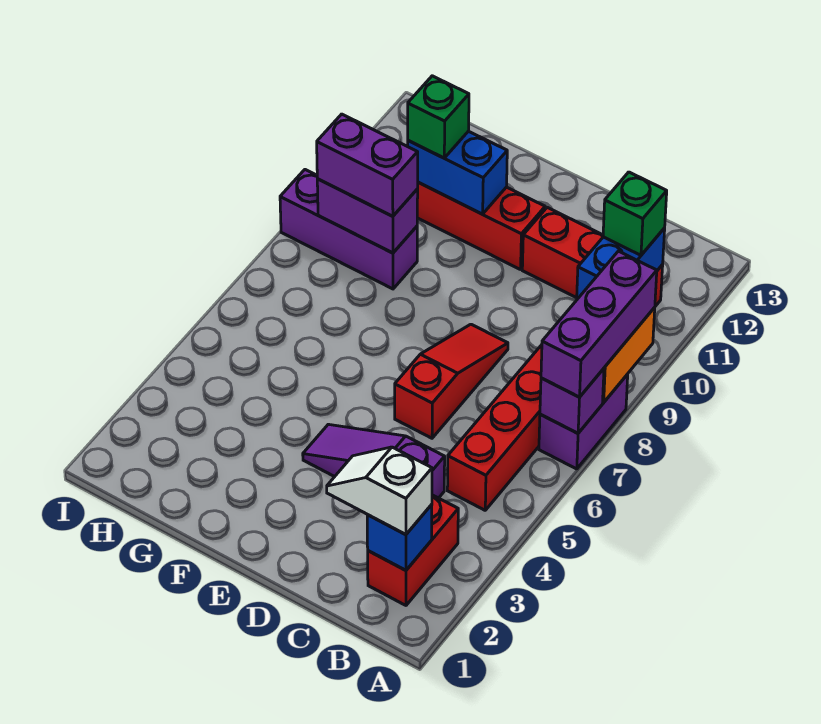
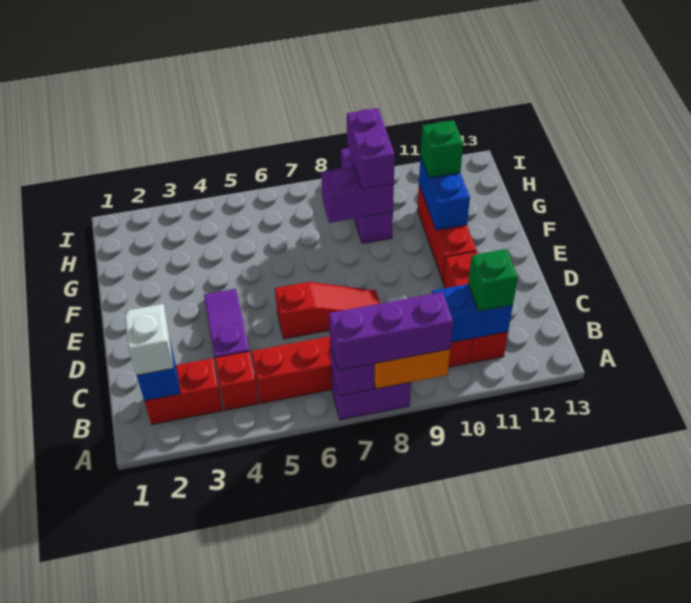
none -> red brick B4 level 1
purple brick G9:H9 level 2 -> purple brick G8:G9 level 2

